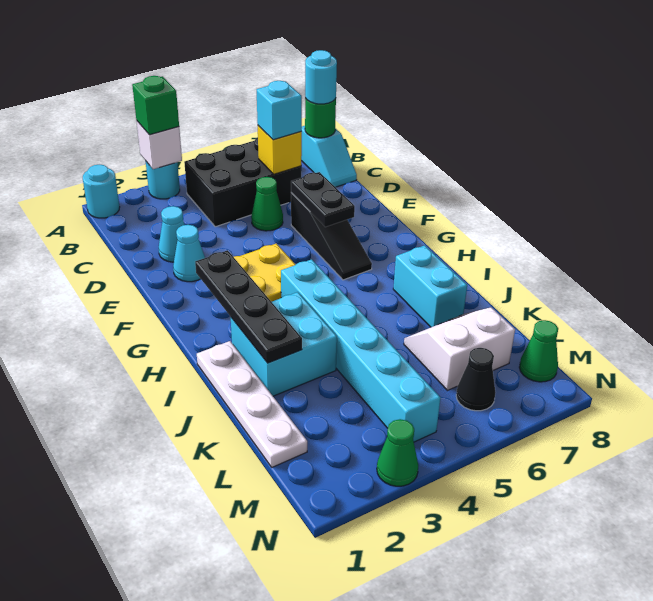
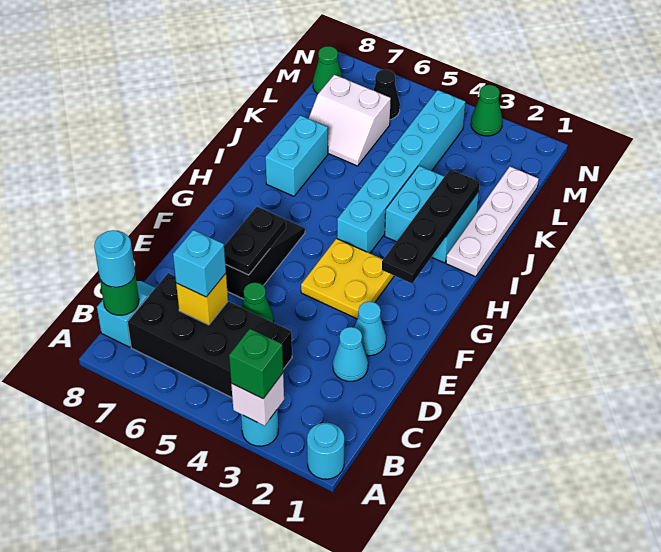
black brick B4:C6 level 1 -> black brick B4:C7 level 1

